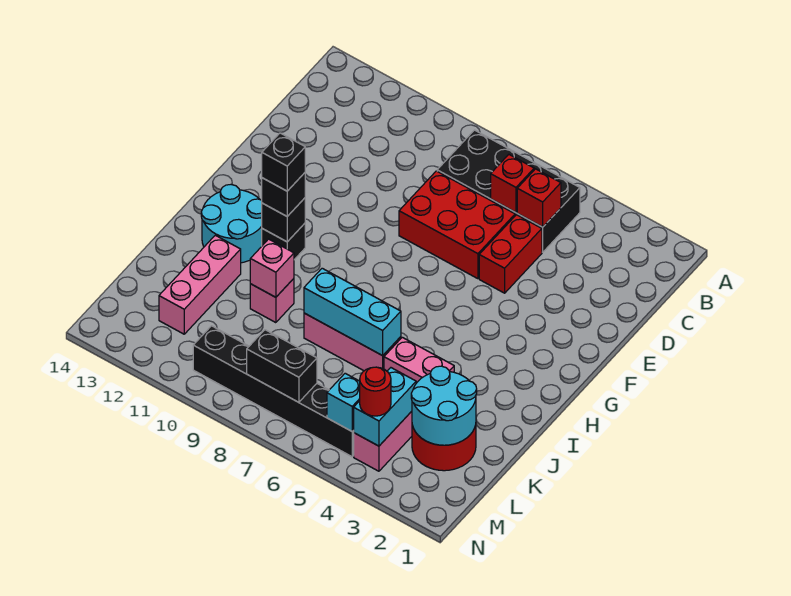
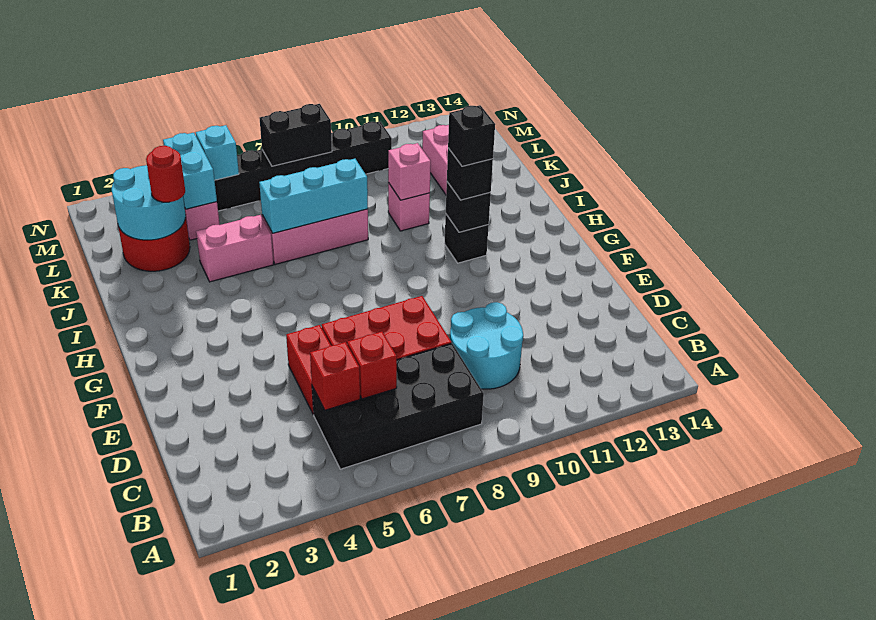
cyan round brick H12:I13 level 1 -> cyan round brick C9:D10 level 1
red round brick M4 level 3 -> red round brick K3 level 3

